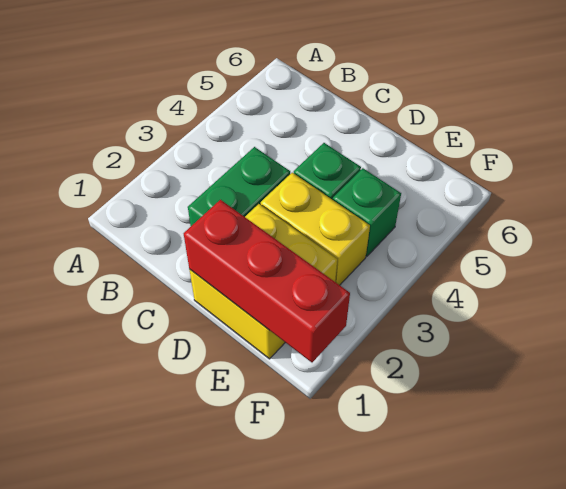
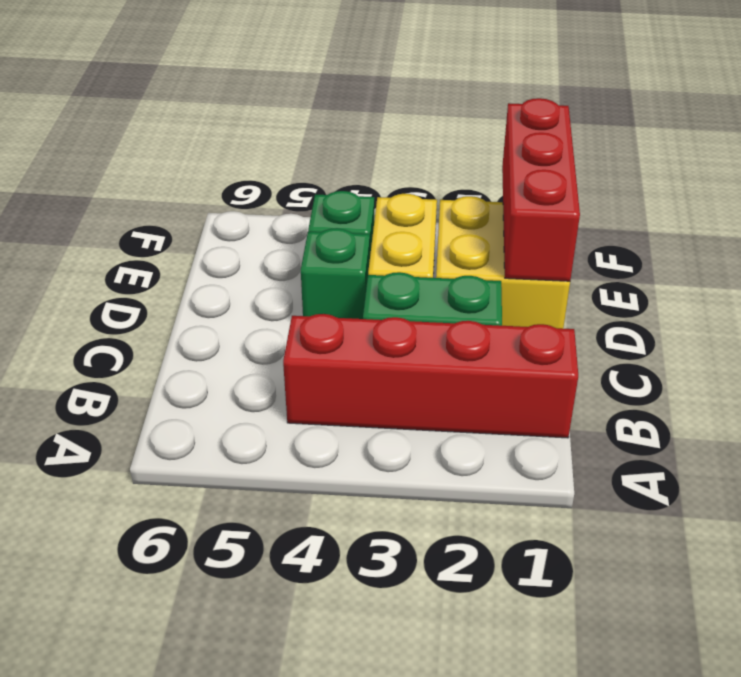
none -> red brick B1:B4 level 1

